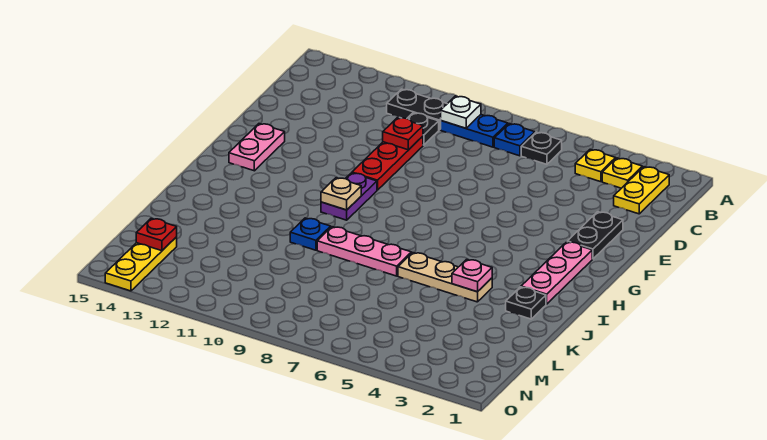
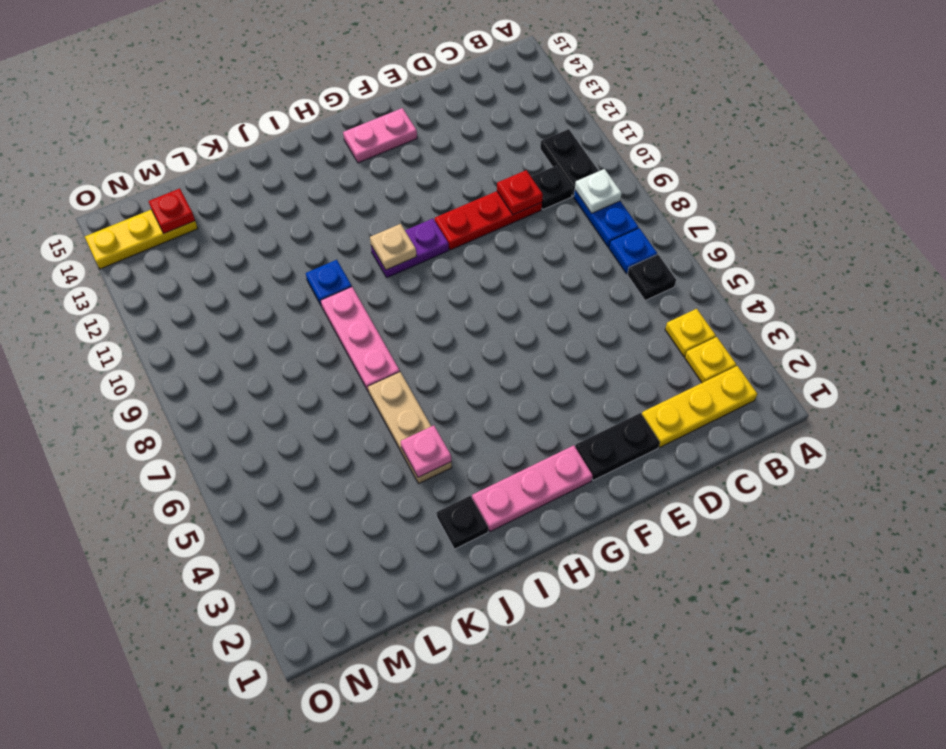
yellow plate B2:C2 level 1 -> yellow plate B2:D2 level 1

